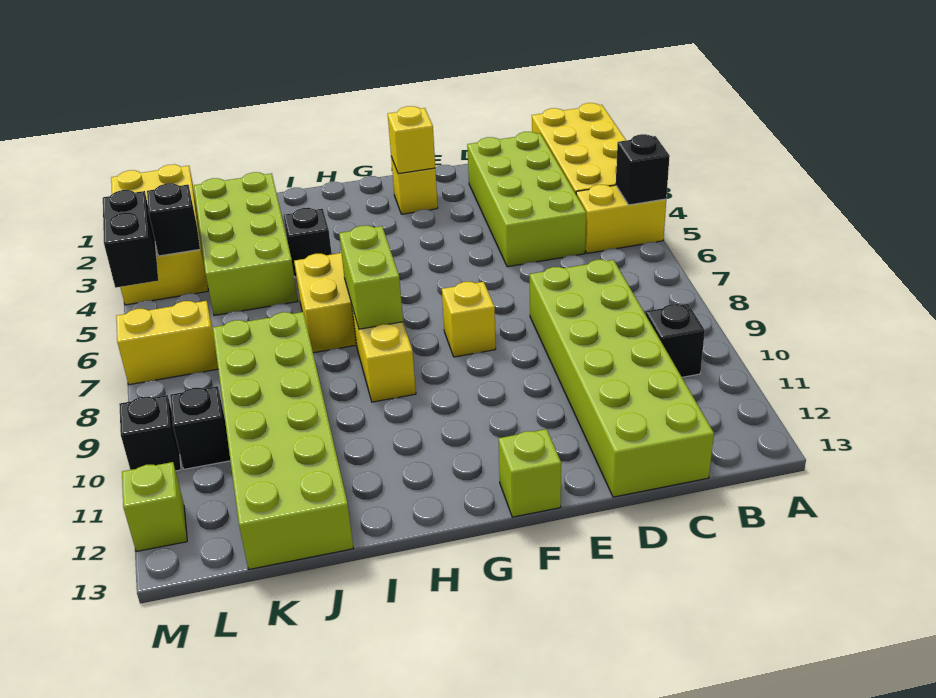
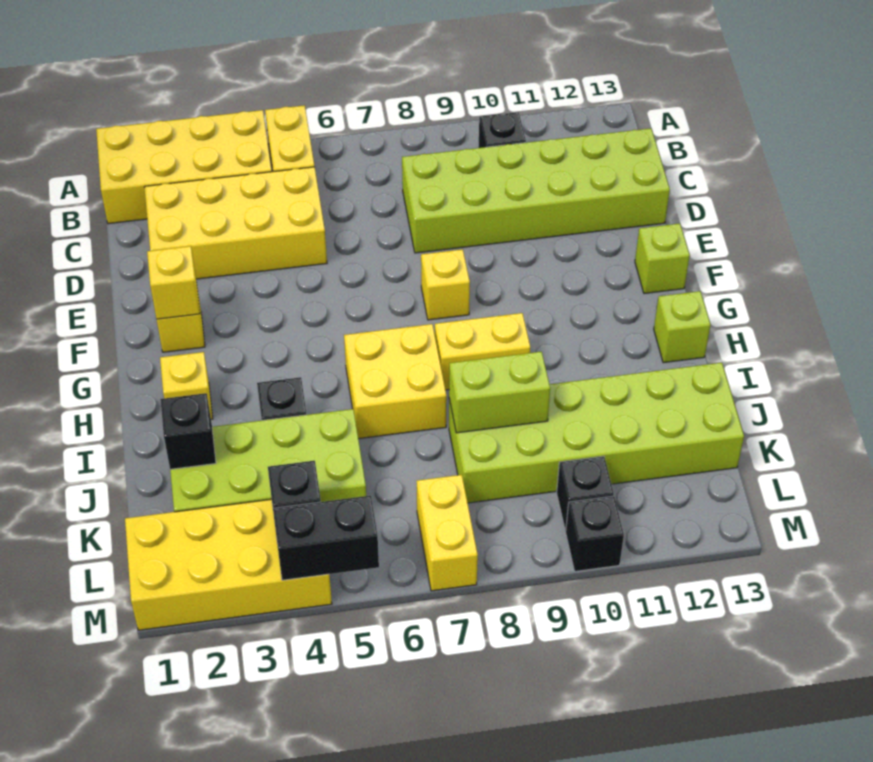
black brick A5 level 2 -> black brick J2 level 2
lime brick C2:D5 level 1 -> yellow brick C2:D5 level 1
none -> yellow brick H2 level 1
lime brick H7:H8 level 2 -> lime brick J8:J9 level 2
lime brick M12 level 1 -> lime brick H13 level 1

